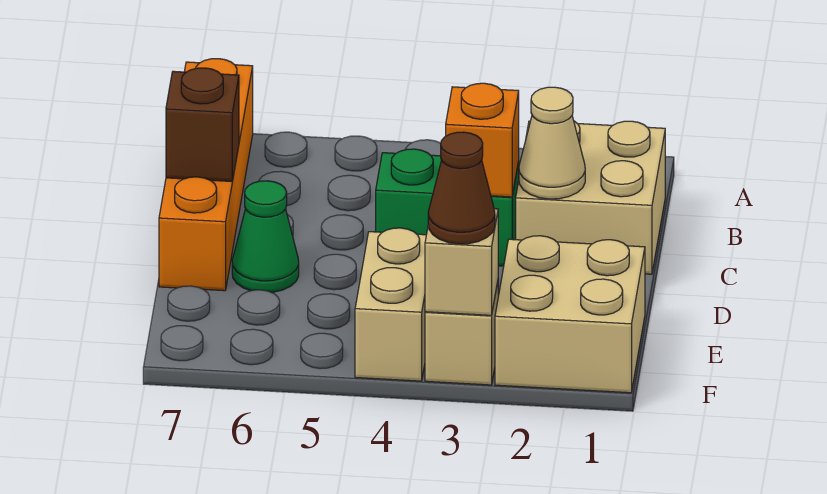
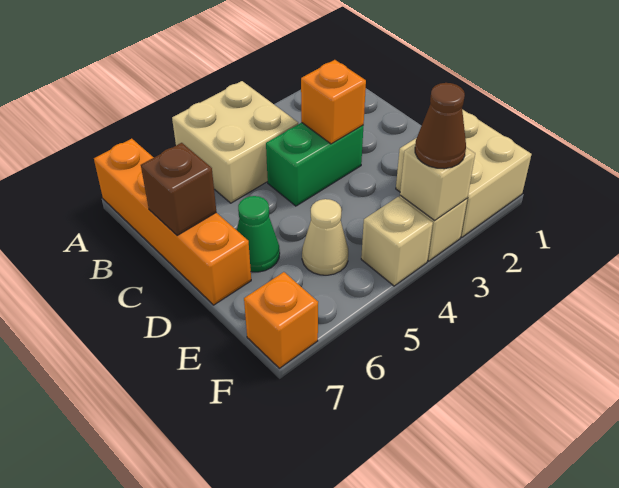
tan brick B1:C2 level 1 -> tan brick A4:B5 level 1
tan cone C2 level 2 -> tan cone E5 level 1
tan brick E4:F4 level 1 -> tan brick F4 level 1
none -> orange brick F7 level 1

